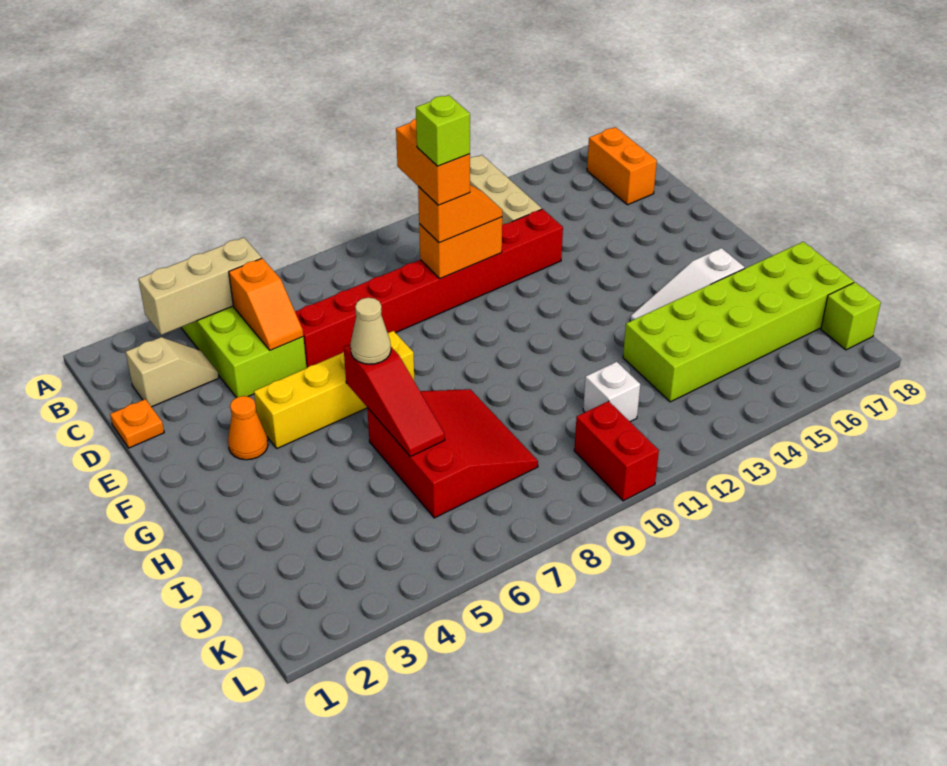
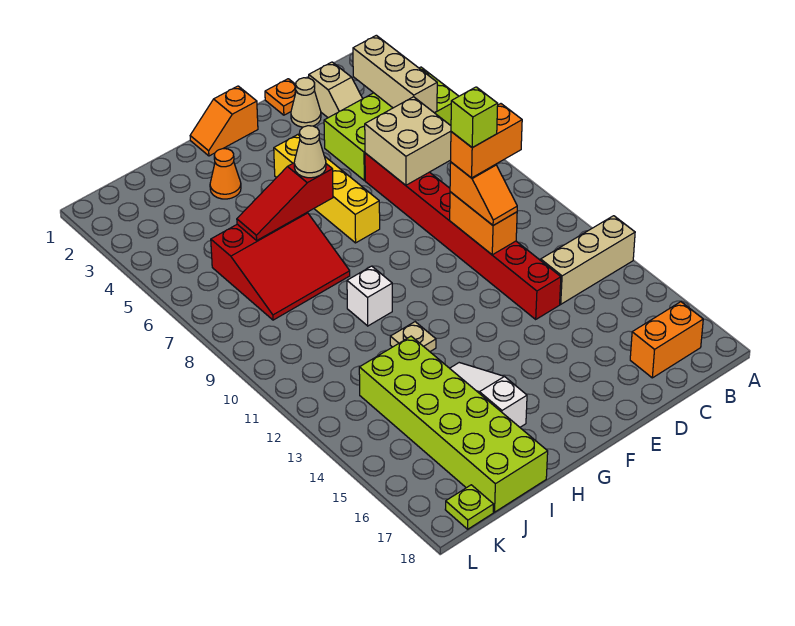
orange slope C5:D5 level 2 top C -> orange slope F1:G1 level 1 top F
none -> tan brick C6:D7 level 2
none -> tan cone D2 level 1
orange cone F3 level 1 -> orange cone H3 level 1
none -> tan plate H12 level 1
white brick J11 level 1 -> white brick H10 level 1
red brick K10:L10 level 1 -> none
lime brick K18 level 1 -> lime plate K18 level 1

